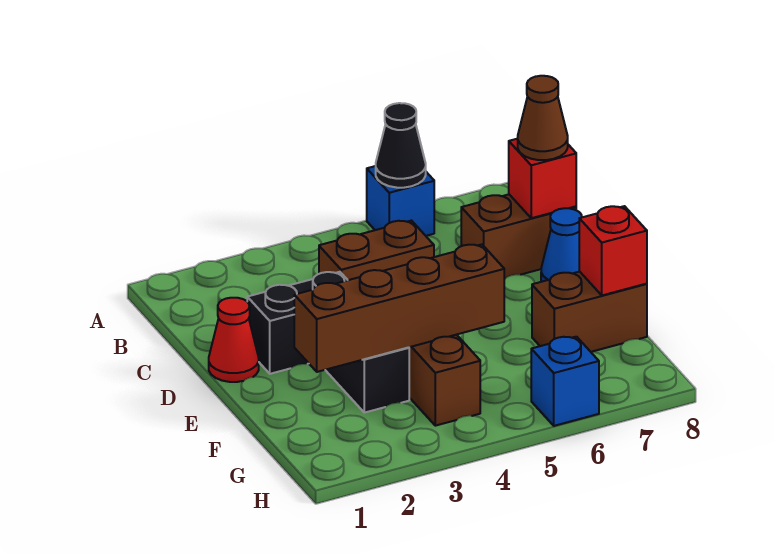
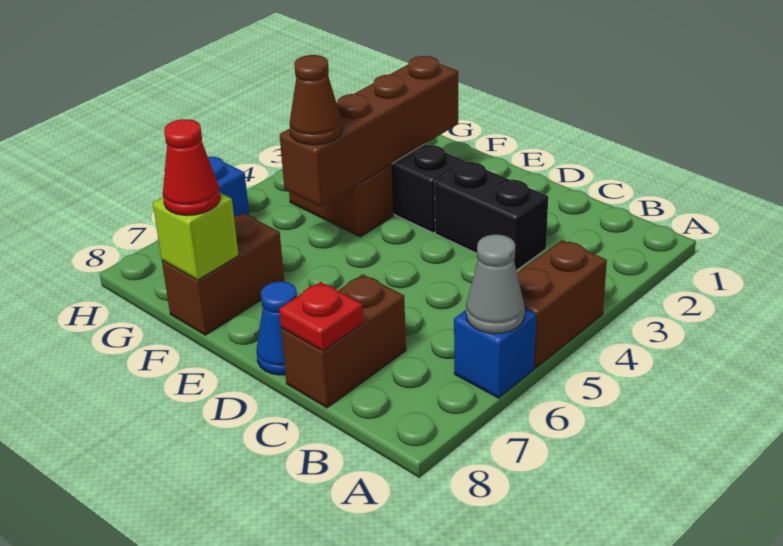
black cone A6 level 2 -> grey cone A6 level 2
brown brick C4:C5 level 1 -> brown brick A4:A5 level 1
red brick C8 level 2 -> red plate C8 level 2
brown cone C8 level 3 -> brown cone F5 level 3
red cone D1 level 1 -> red cone F8 level 3
black brick D2:D3 level 1 -> black brick C3:D3 level 1
red brick F8 level 2 -> lime brick F8 level 2

